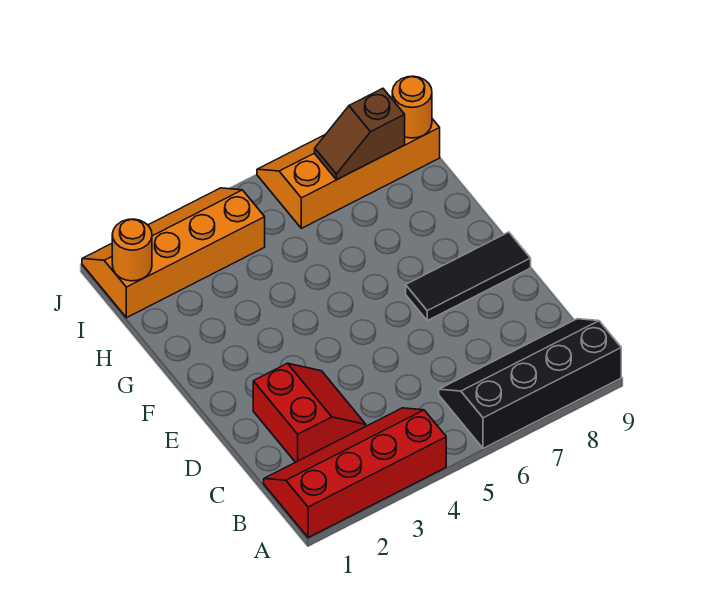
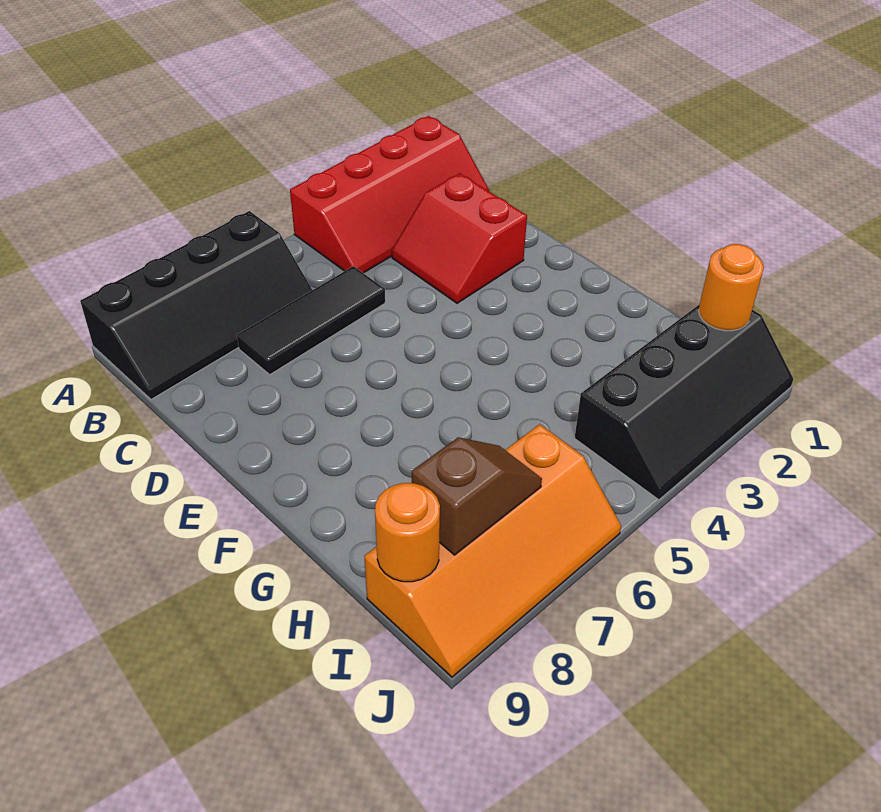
black tile E7:E9 level 1 -> black tile C5:C7 level 1
orange slope I1:J4 level 1 top I -> black slope I1:J4 level 1 top I

